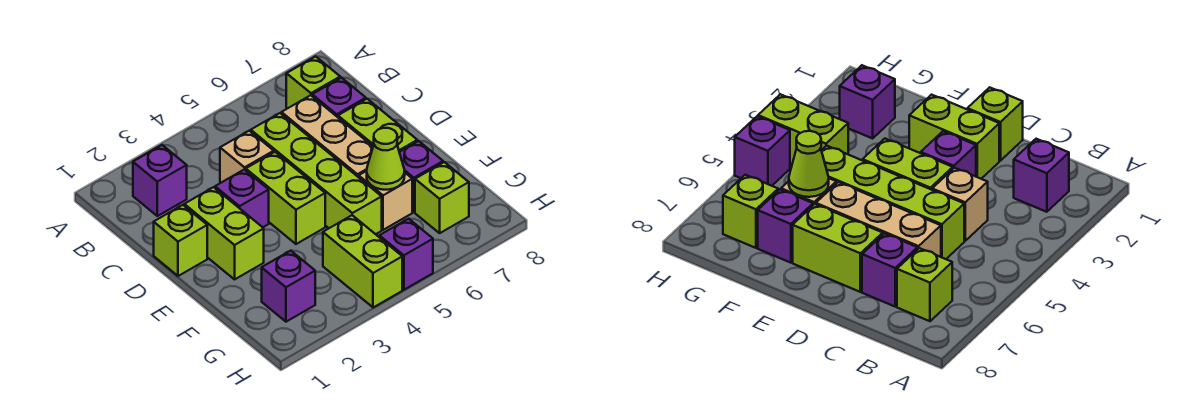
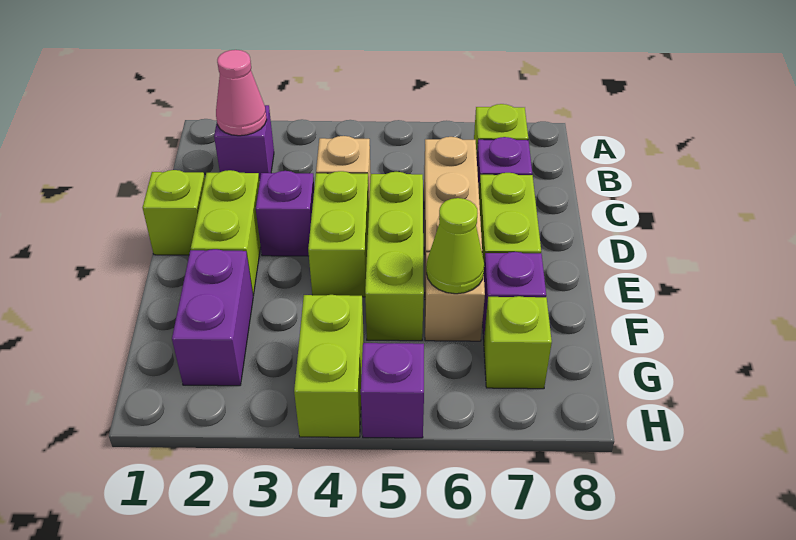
none -> pink cone B2 level 2
lime brick C5:F5 level 1 -> lime brick D5:F5 level 1
purple brick G2 level 1 -> purple brick F2:G2 level 1

